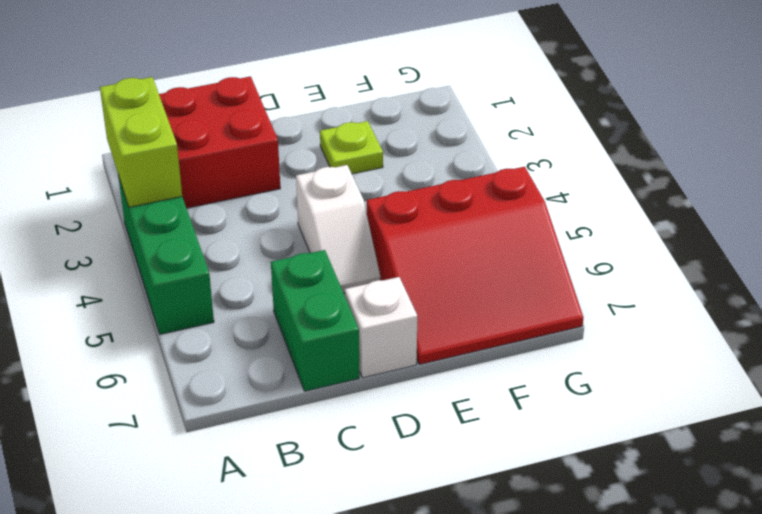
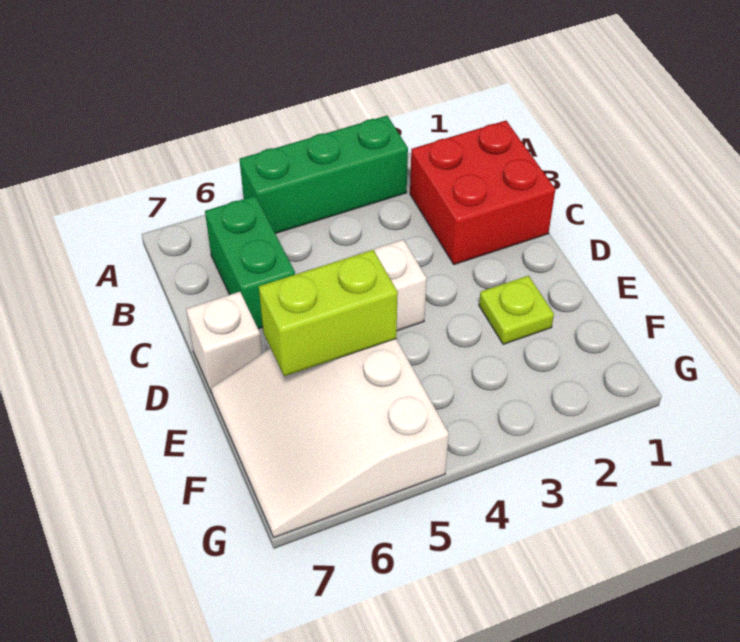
lime brick A2:A3 level 2 -> lime brick E5:E6 level 2
green brick C6:C7 level 1 -> green brick B6:C6 level 1
red slope E5:G7 level 1 top 5 -> white slope E5:G7 level 1 top 5

